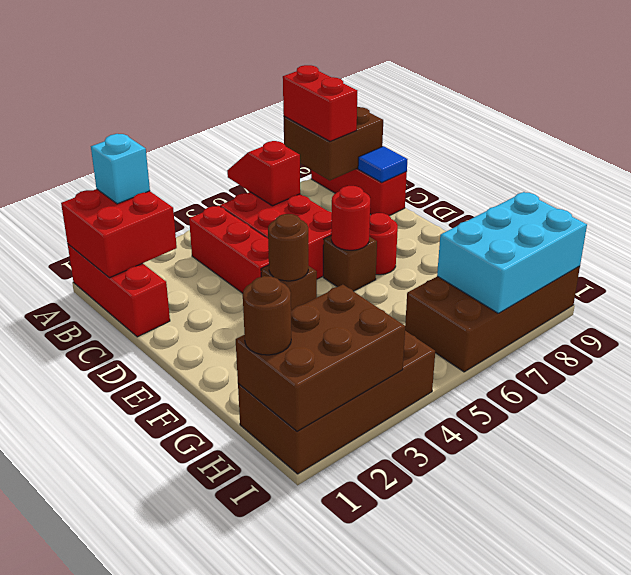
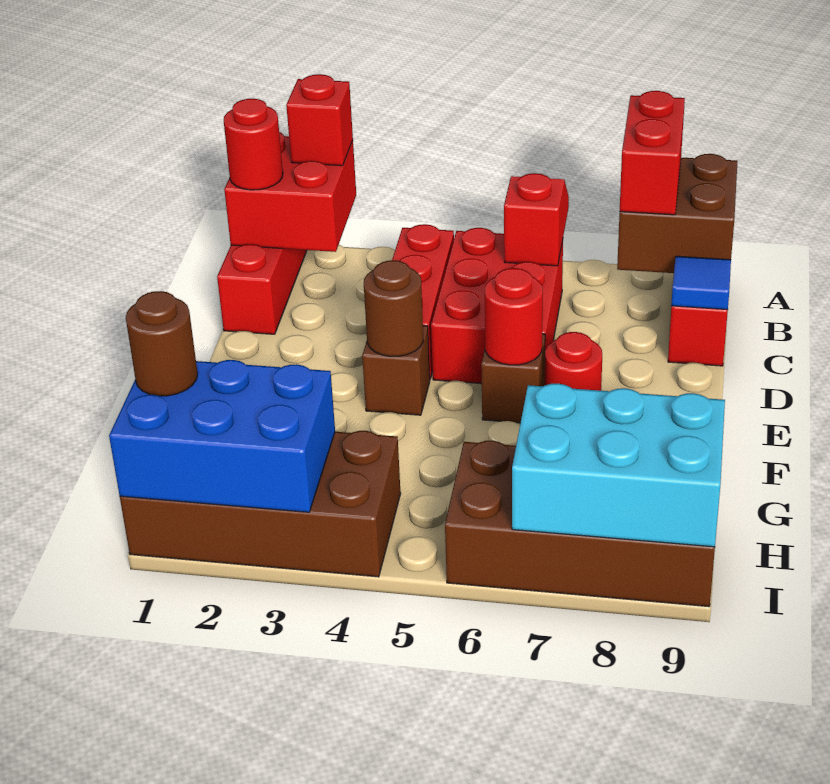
cyan brick A2 level 3 -> red brick A2 level 3
none -> red round brick B1 level 3
brown brick H1:I3 level 2 -> blue brick H1:I3 level 2

